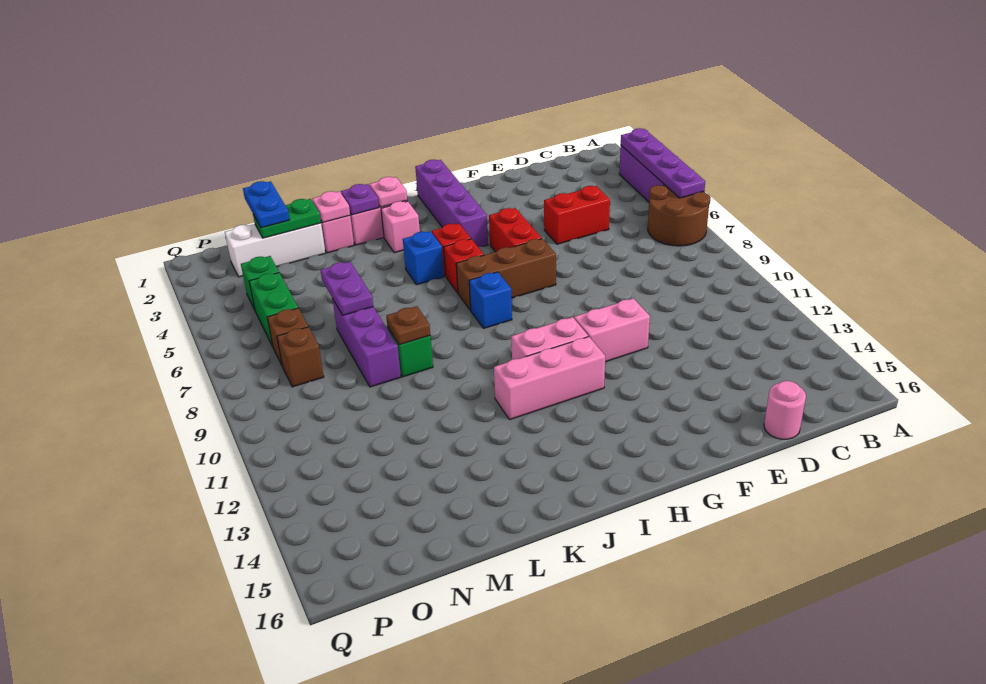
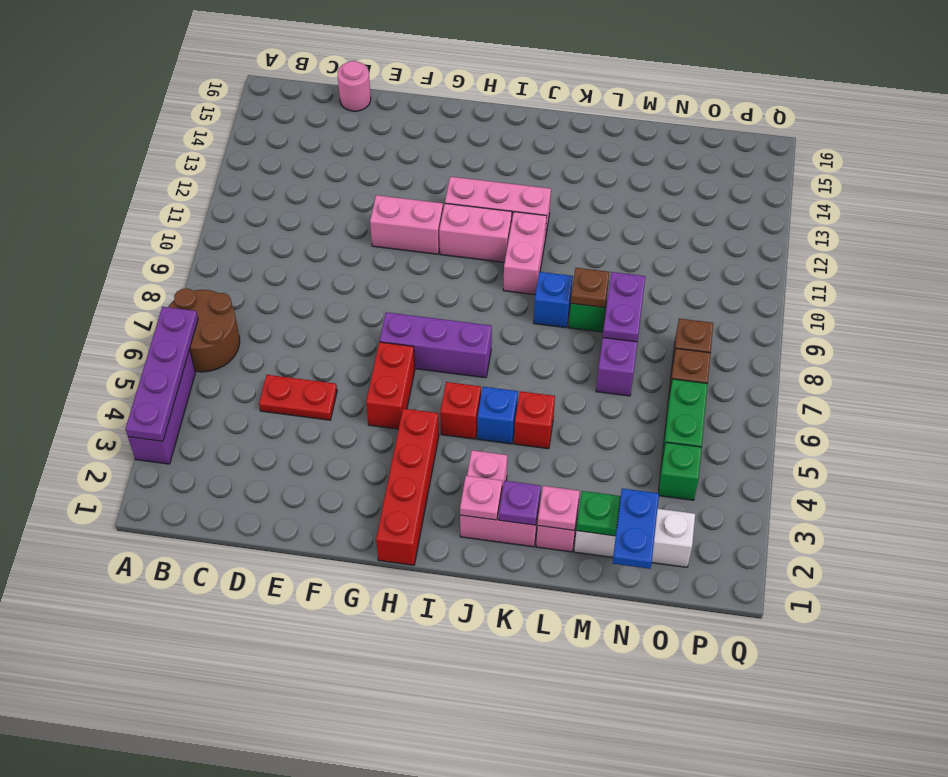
red brick D5:E5 level 1 -> red plate D5:E5 level 1
brown brick G7:I7 level 1 -> purple brick G7:I7 level 1
purple brick H1:H4 level 1 -> red brick H1:H4 level 1
red brick I6 level 1 -> red brick K5 level 1
blue brick I8 level 1 -> blue brick K9 level 1
none -> pink brick J10:J11 level 1
purple plate M6:M7 level 2 -> purple plate M8:M9 level 2

